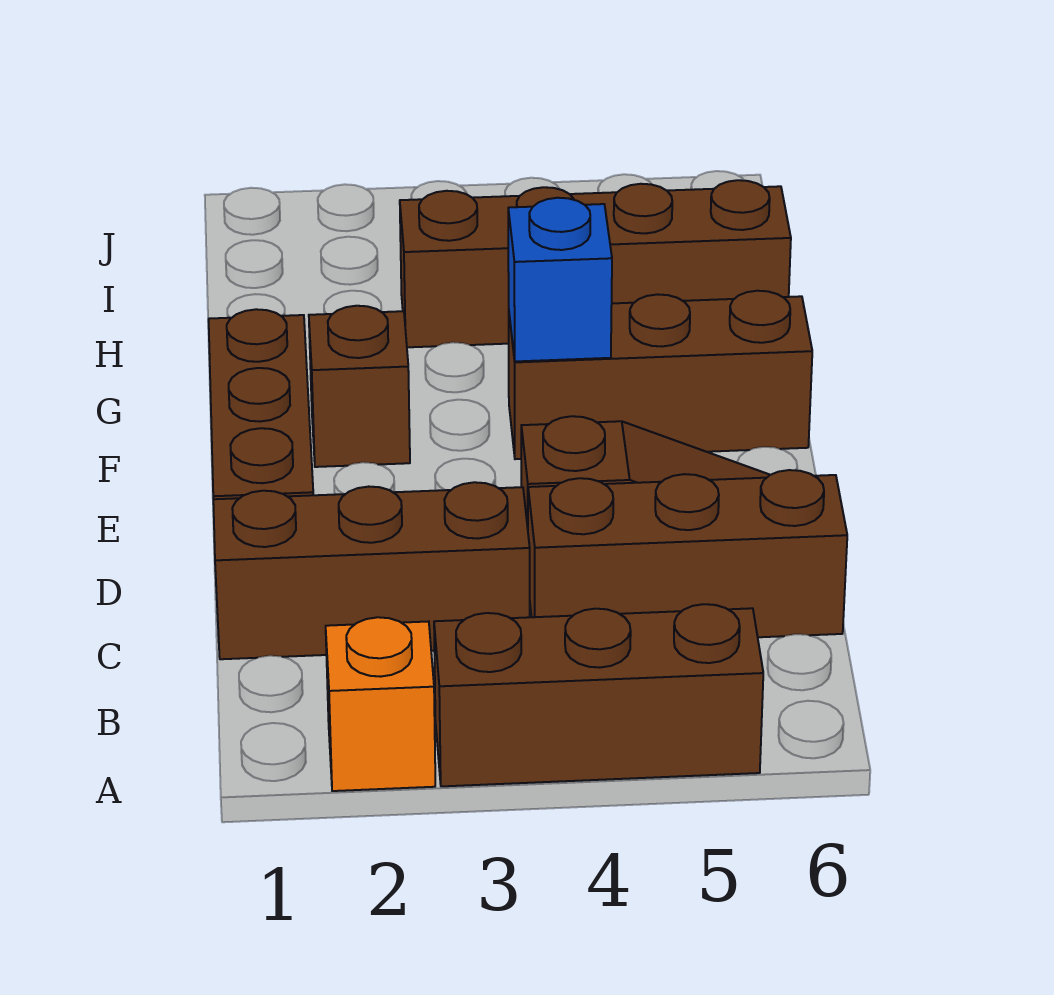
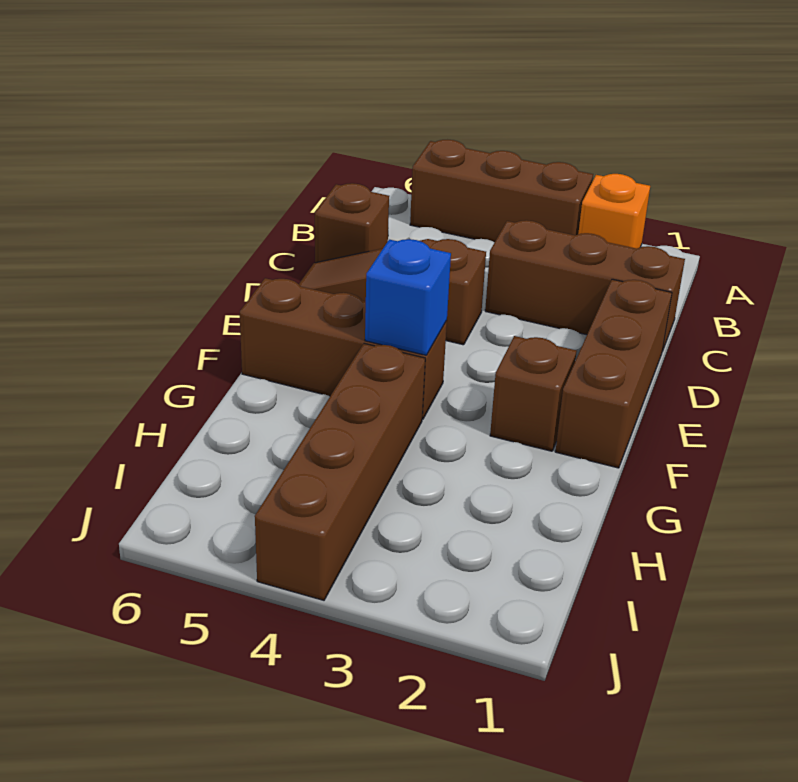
brown brick C4:C6 level 1 -> brown brick C6 level 1
brown brick H3:H6 level 1 -> brown brick G4:J4 level 1

